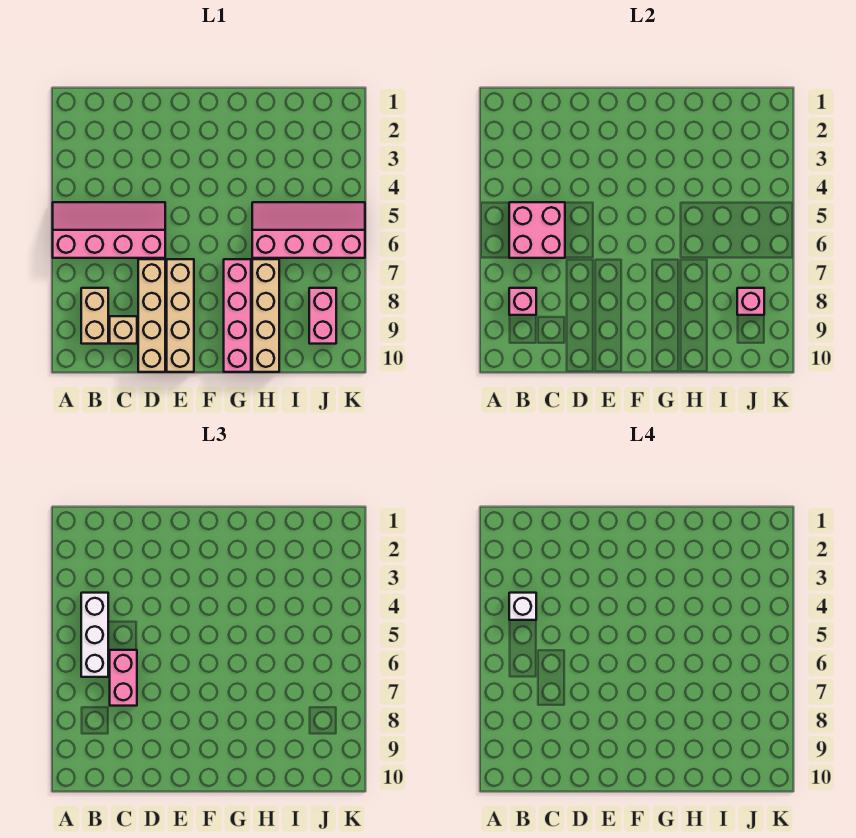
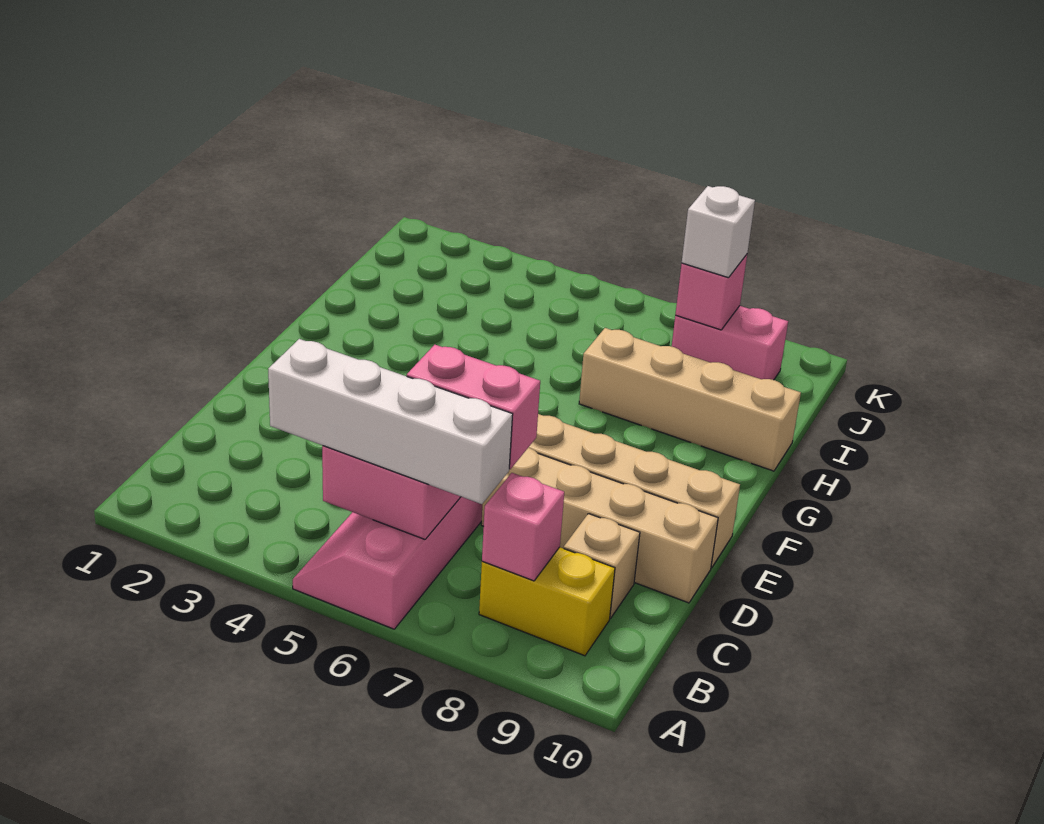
white brick B4:B6 level 3 -> white brick B4:B7 level 3
white brick B4 level 4 -> white brick J8 level 3
tan brick B8:B9 level 1 -> yellow brick B8:B9 level 1
pink brick G7:G10 level 1 -> none
pink slope H5:K6 level 1 top 6 -> none

